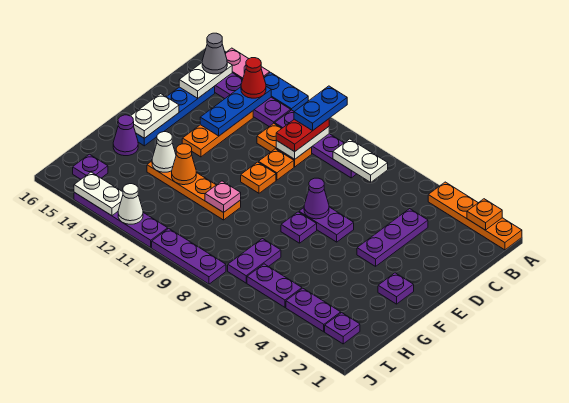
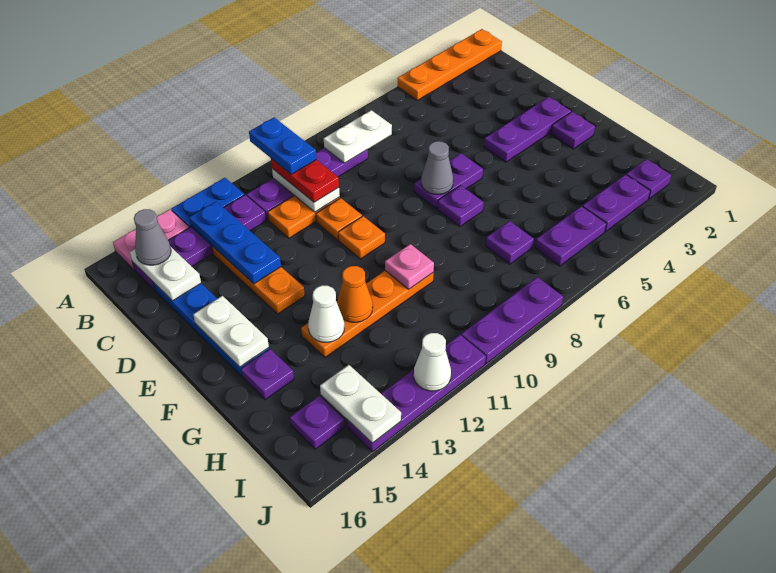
orange plate A2 level 2 -> none
red cone B13 level 3 -> none
purple plate C4:E4 level 1 -> purple plate E2:E4 level 1
purple cone E7 level 2 -> grey cone E7 level 2
purple cone G15 level 1 -> purple plate G15 level 1
purple plate H7:I7 level 1 -> purple plate H7 level 1
white plate J13:J14 level 2 -> white plate I14:J14 level 2

